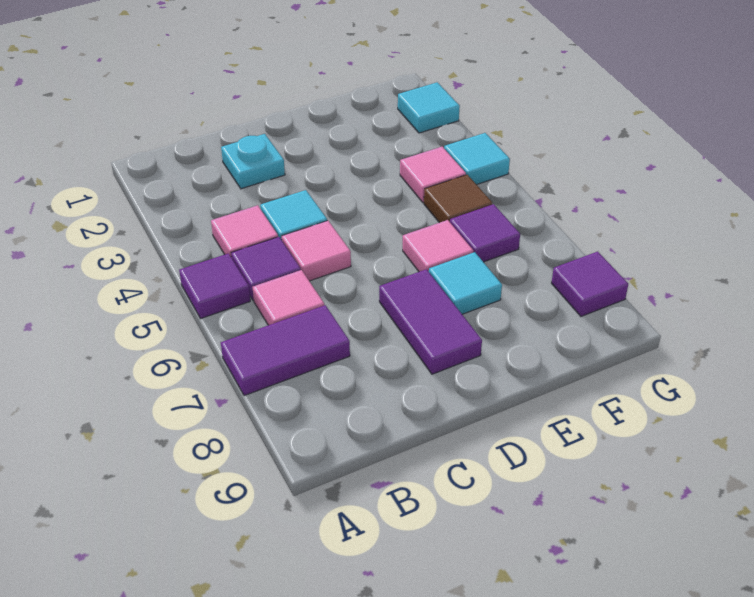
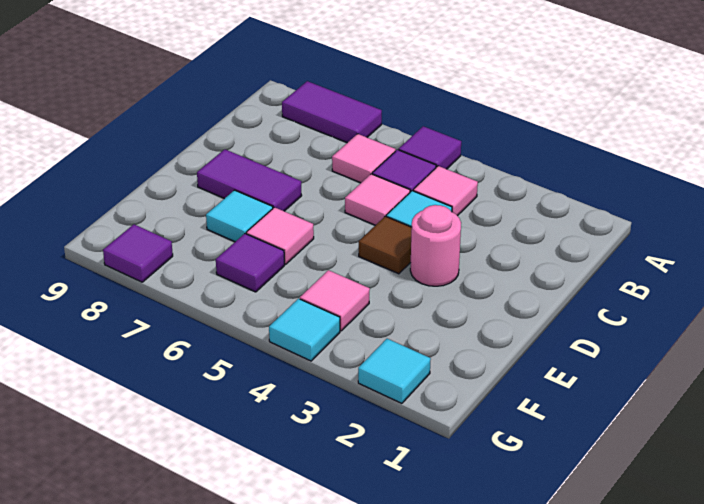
purple tile A7:B7 level 1 -> purple tile A7:A8 level 1
cyan plate C2 level 1 -> none
none -> pink round brick D3 level 1
brown tile F5 level 1 -> brown tile D4 level 1

